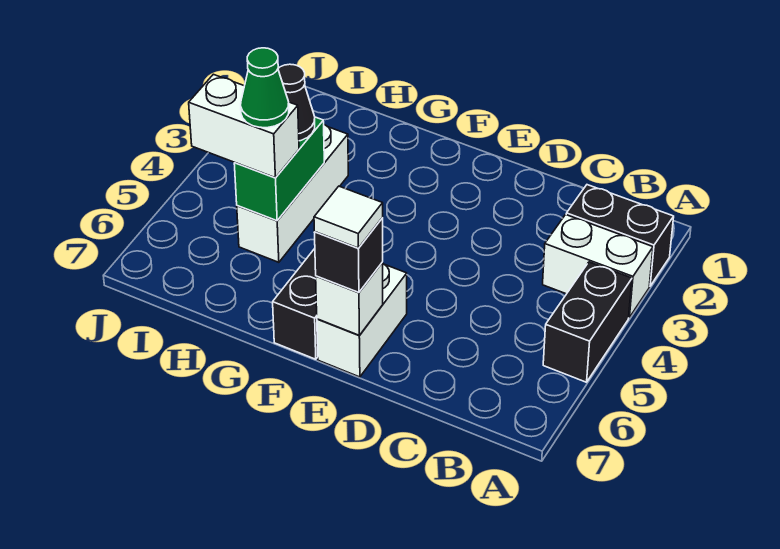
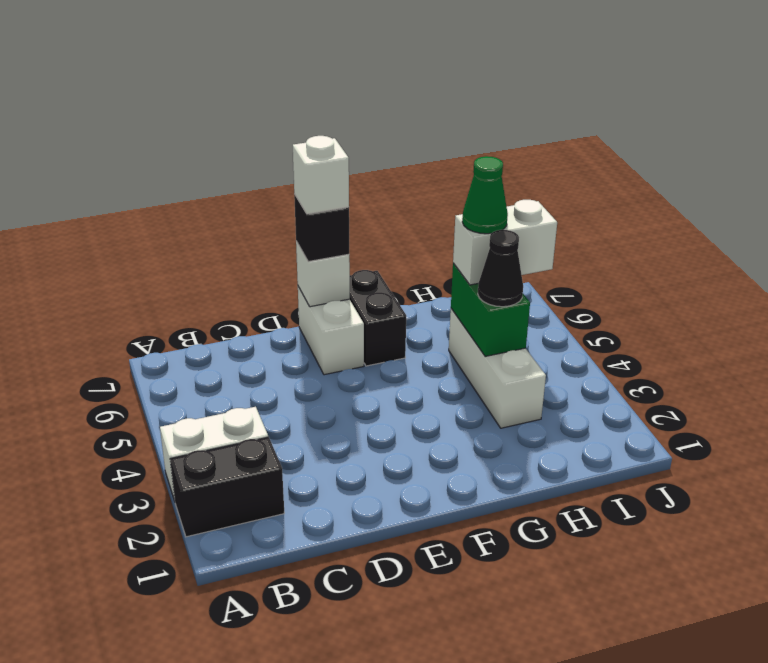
black brick A4:A5 level 1 -> none
white tile E7 level 4 -> white brick E7 level 4

